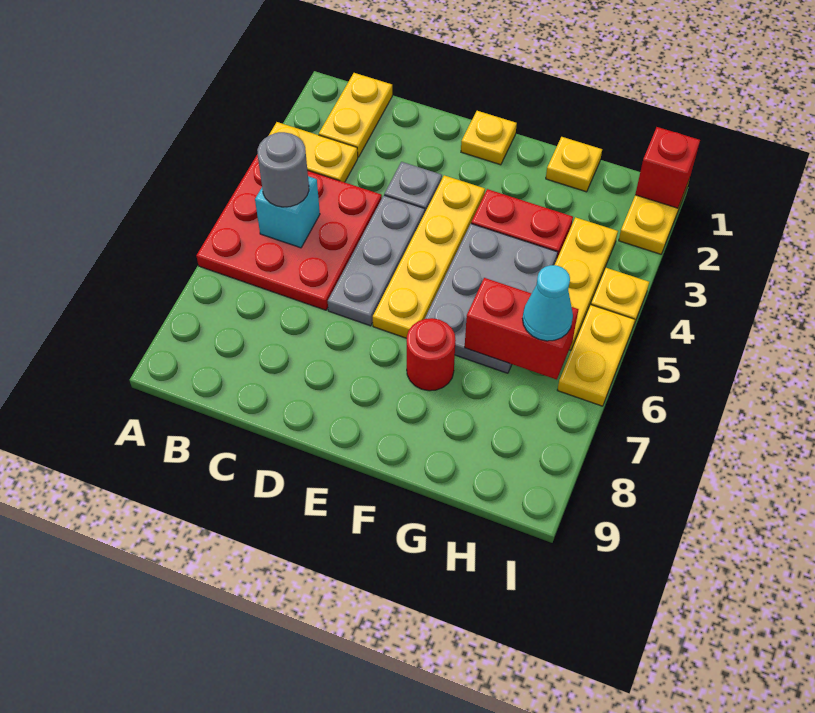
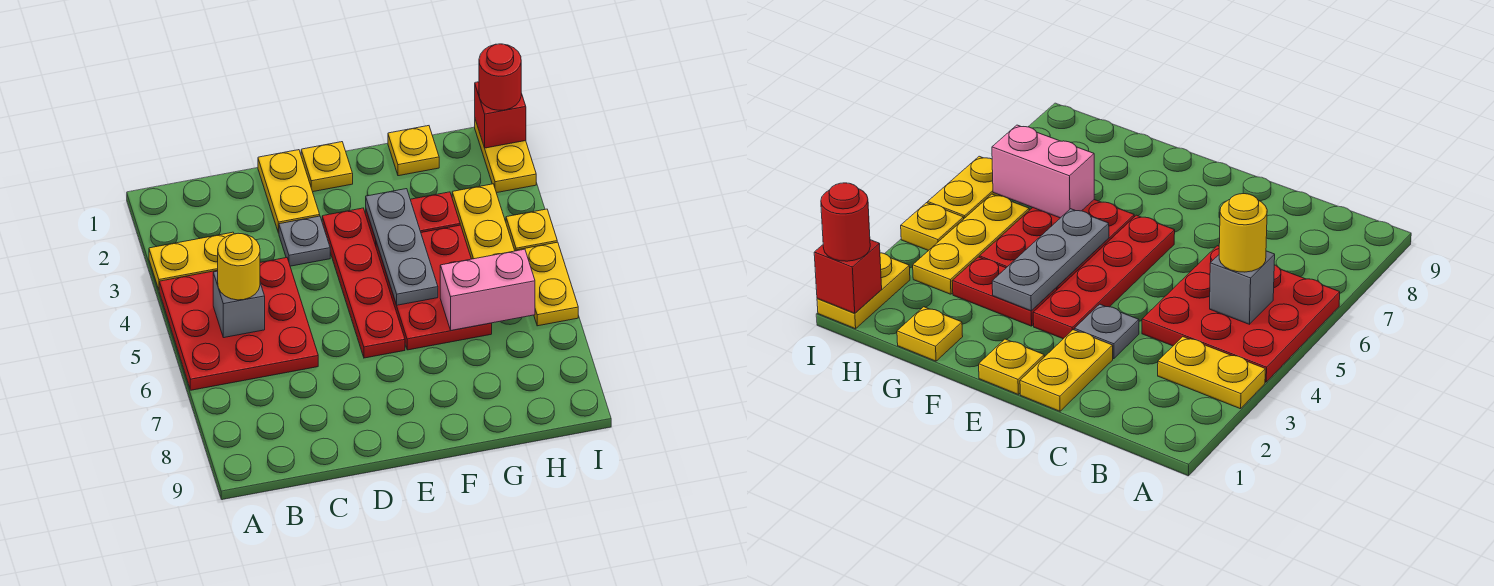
yellow plate B1:B2 level 1 -> yellow plate D1:D2 level 1
cyan brick B5 level 2 -> grey brick B5 level 2
grey round brick B5 level 3 -> yellow round brick B5 level 3
grey plate D4:D6 level 1 -> grey plate F3:F5 level 2
yellow plate E3:E6 level 1 -> red plate E3:E6 level 1
grey plate F4:G6 level 1 -> red plate F4:G6 level 1
red round brick F7 level 1 -> red round brick I1 level 3
red brick G6:H6 level 2 -> pink brick G6:H6 level 2
cyan cone H6 level 3 -> none

